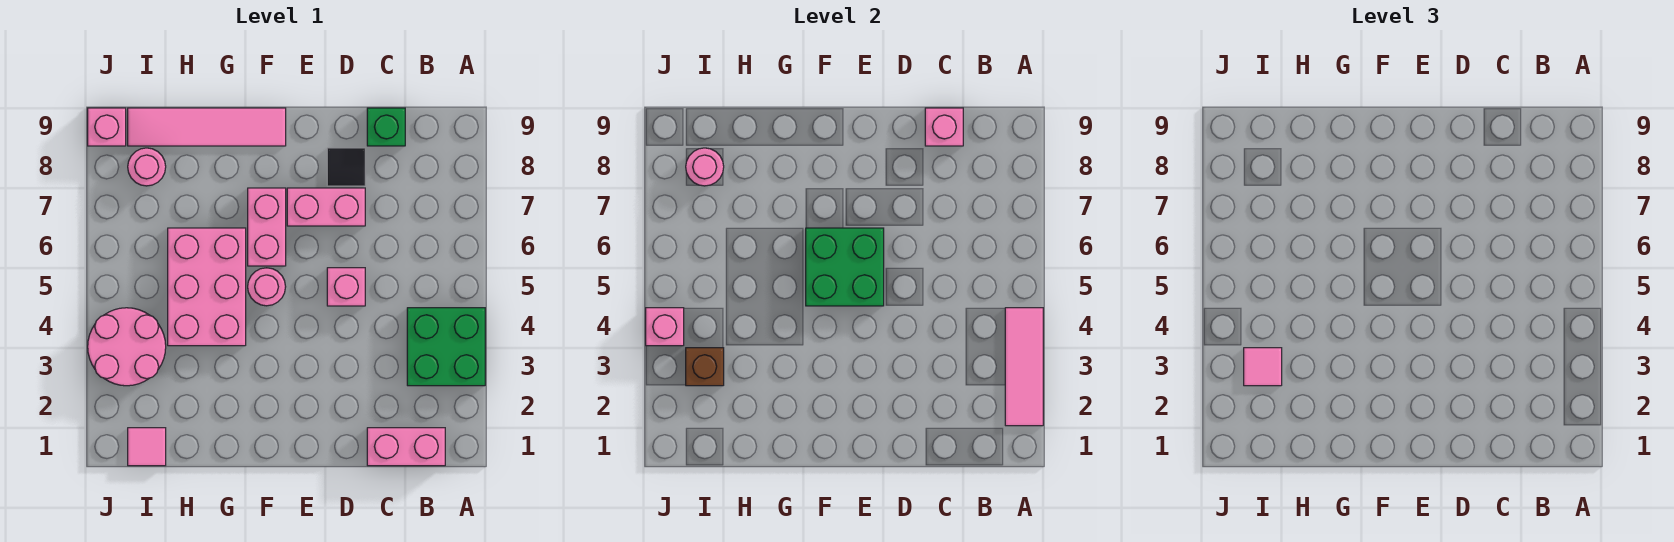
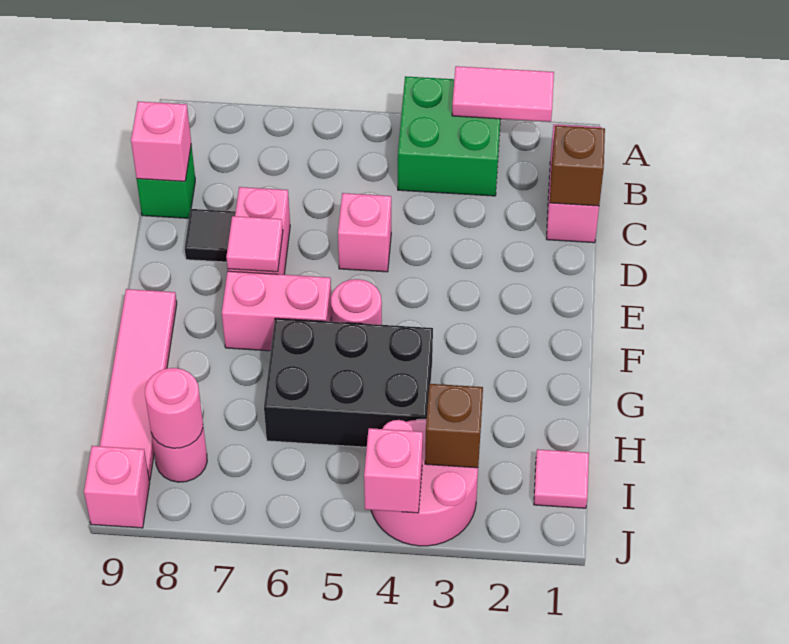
pink tile A2:A4 level 2 -> pink tile A2:A3 level 2
none -> brown brick C1 level 2
green brick E5:F6 level 2 -> none
pink brick G4:H6 level 1 -> black brick G4:H6 level 1
pink tile I3 level 3 -> pink tile E7 level 2

